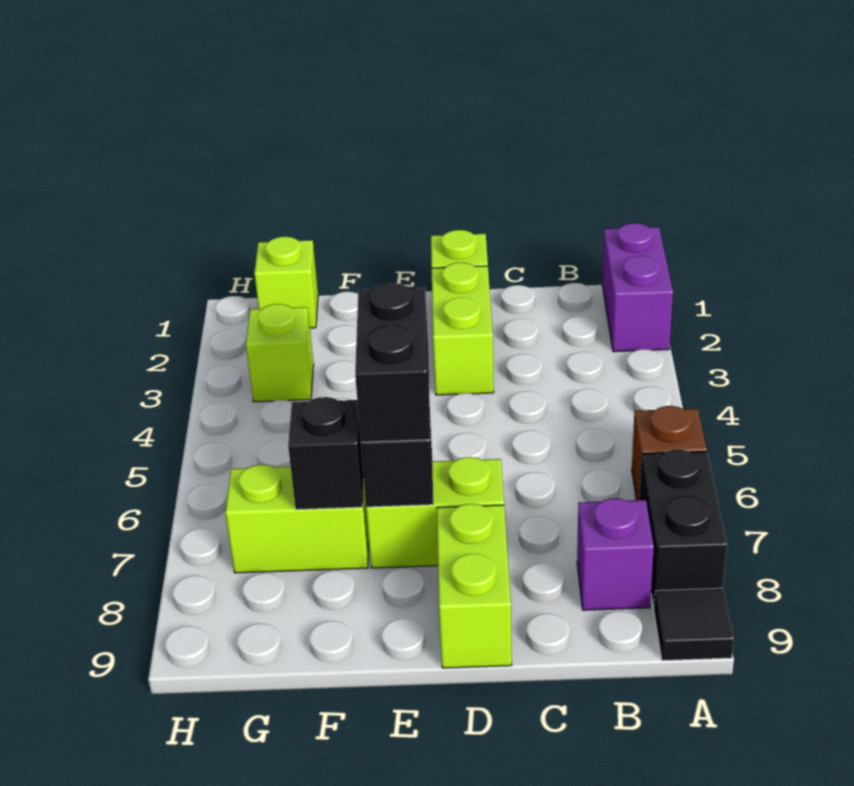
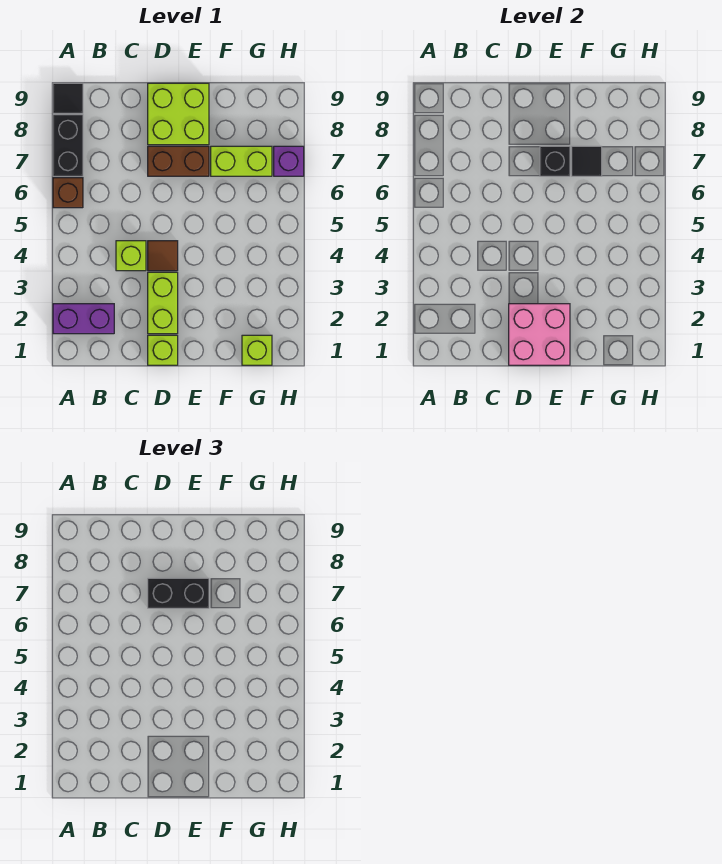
purple brick A1:A2 level 1 -> purple brick A2:B2 level 1
purple brick B8 level 1 -> purple brick H7 level 1
none -> pink brick D1:E2 level 2
none -> brown tile D4 level 1
lime brick D7:E7 level 1 -> brown brick D7:E7 level 1
lime brick D8:D9 level 1 -> lime brick D8:E9 level 1
black brick E6:E7 level 3 -> black brick D7:E7 level 3
black brick F7 level 2 -> black tile F7 level 2
lime brick G3 level 1 -> lime brick C4 level 1

